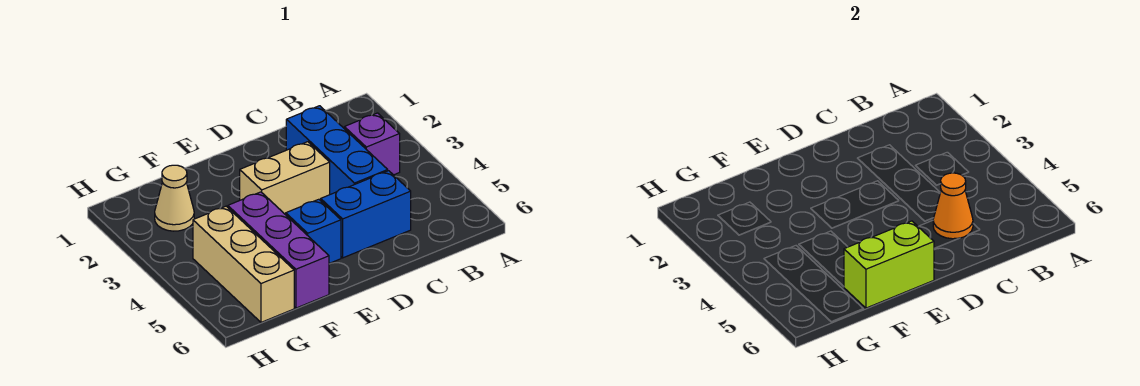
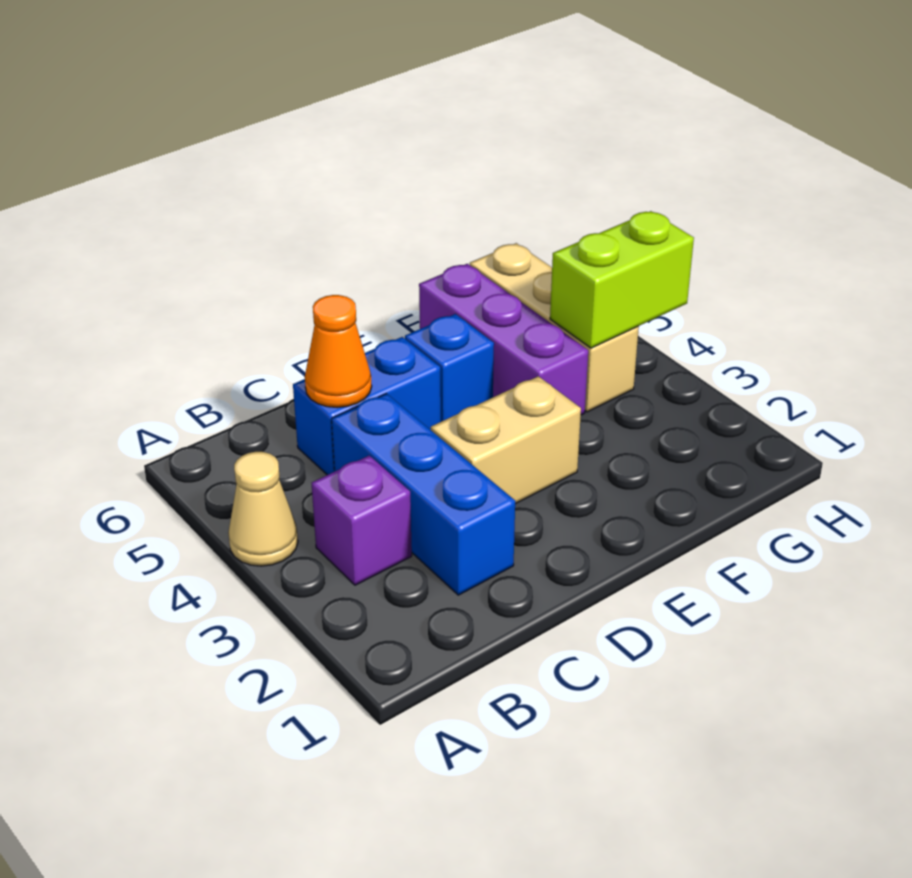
lime brick E6:F6 level 2 -> lime brick G4:H4 level 2
tan cone G2 level 1 -> tan cone A4 level 1

